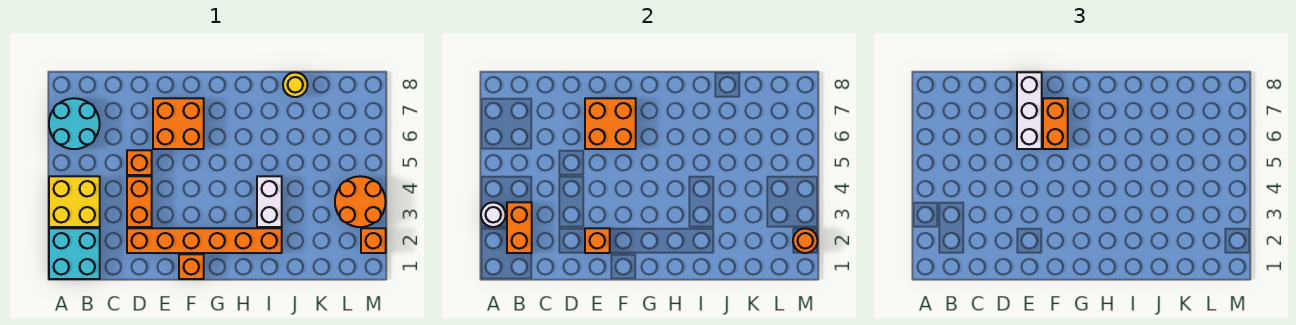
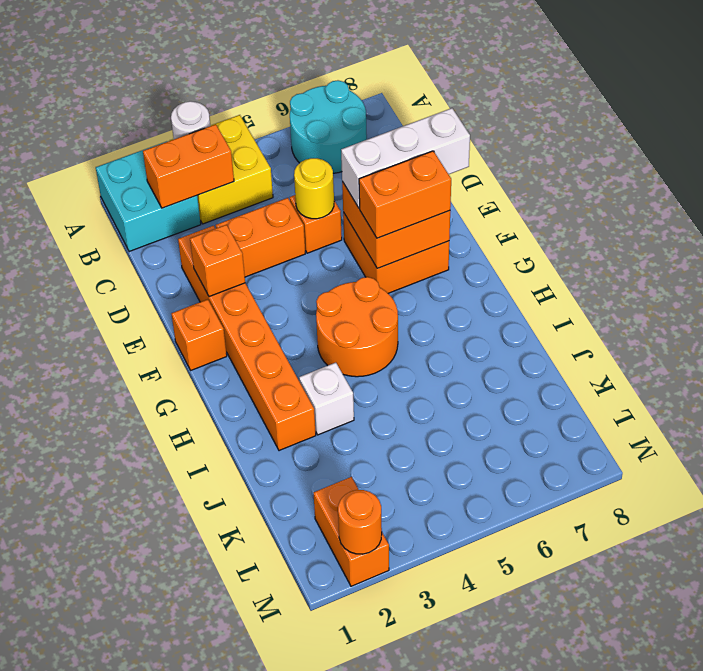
white brick I3:I4 level 1 -> white brick I3 level 1
yellow round brick J8 level 1 -> yellow round brick D5 level 2
orange round brick L3:M4 level 1 -> orange round brick G4:H5 level 1
orange brick M2 level 1 -> orange brick L2:M2 level 1

